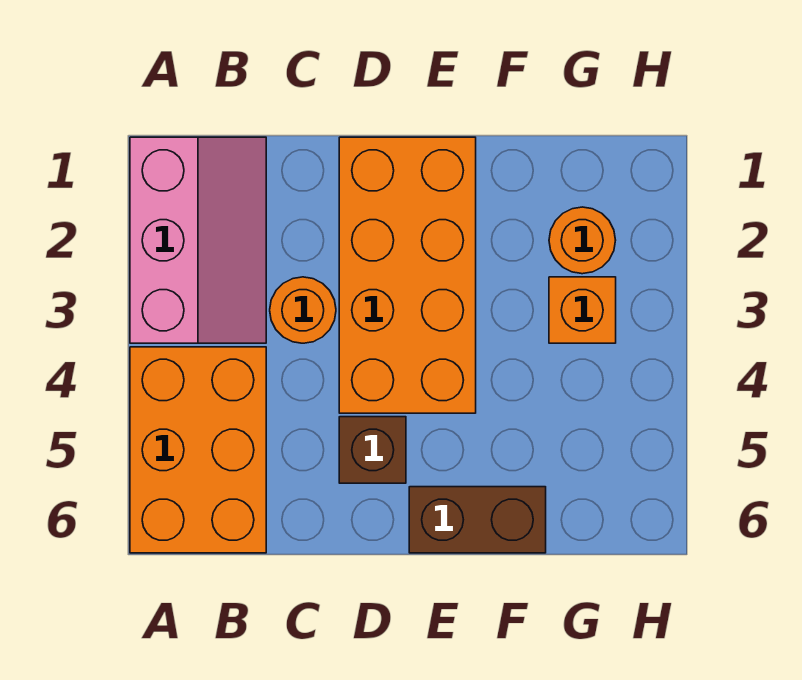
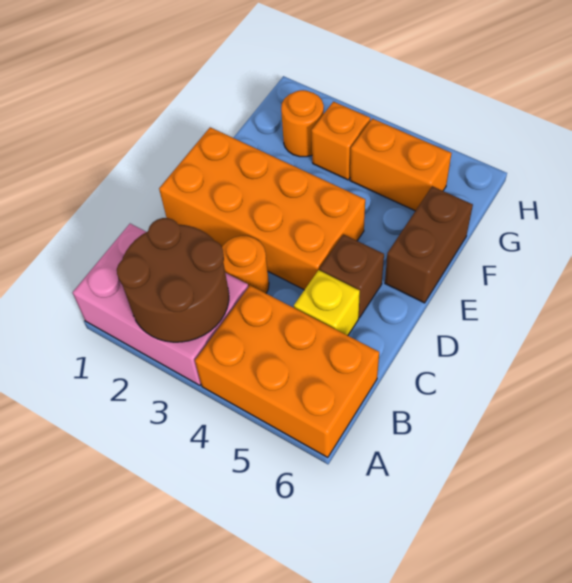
pink slope A1:B3 level 1 top A -> pink brick A1:B3 level 1
none -> brown round brick A2:B3 level 2
none -> yellow brick C5 level 1
none -> orange brick G4:G5 level 1

